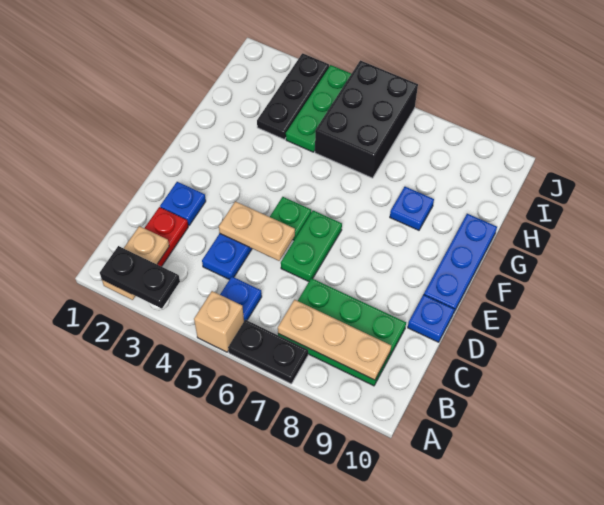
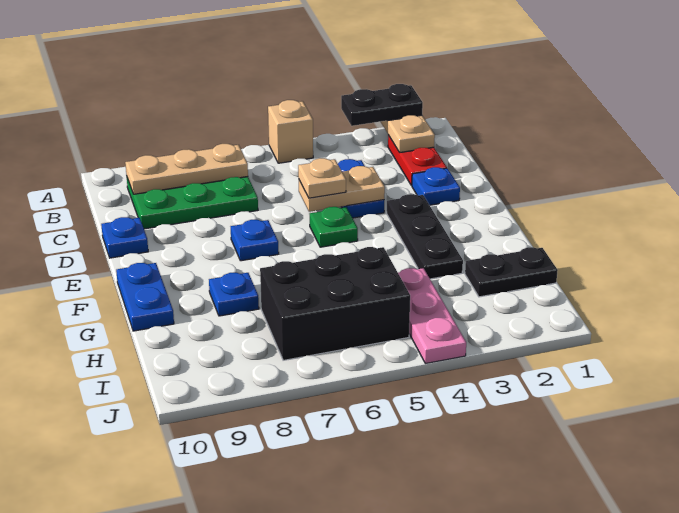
black plate A6:A7 level 1 -> black plate H1:H2 level 1
blue plate B5 level 1 -> blue plate E7 level 1
none -> tan plate D5 level 3
green plate D6:E6 level 1 -> none
blue plate E10:G10 level 1 -> blue plate F10:G10 level 1
black plate H3:J3 level 1 -> black plate E3:G3 level 1
green plate H4:J4 level 1 -> pink plate H4:J4 level 1
black brick H5:J6 level 1 -> black brick H5:I7 level 1

